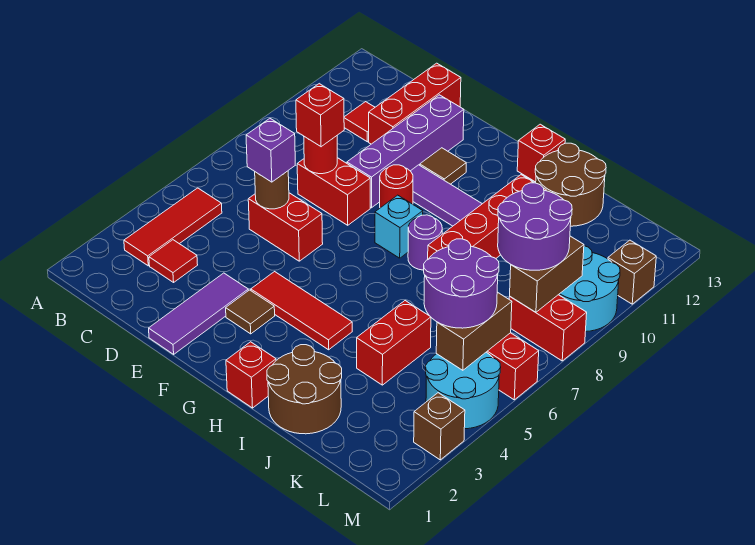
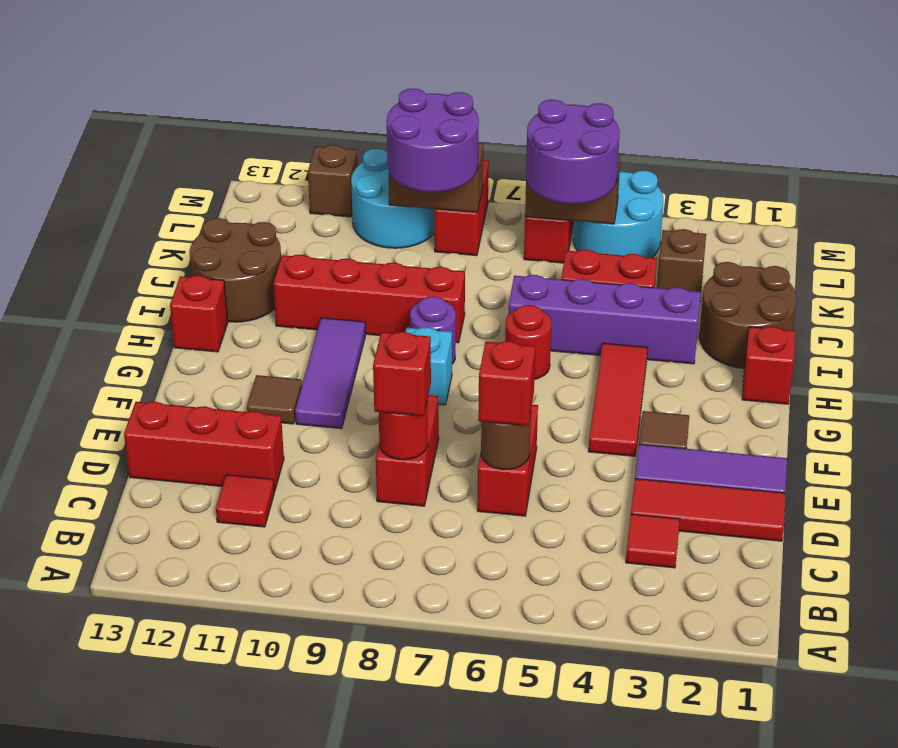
red tile B3:B5 level 1 -> red tile D1:D3 level 1
purple brick D6 level 3 -> red brick D6 level 3
purple brick E9:E12 level 1 -> purple brick I3:I6 level 1
red round brick F9 level 1 -> red round brick H6 level 1
brown brick M3 level 1 -> brown brick K3 level 1

